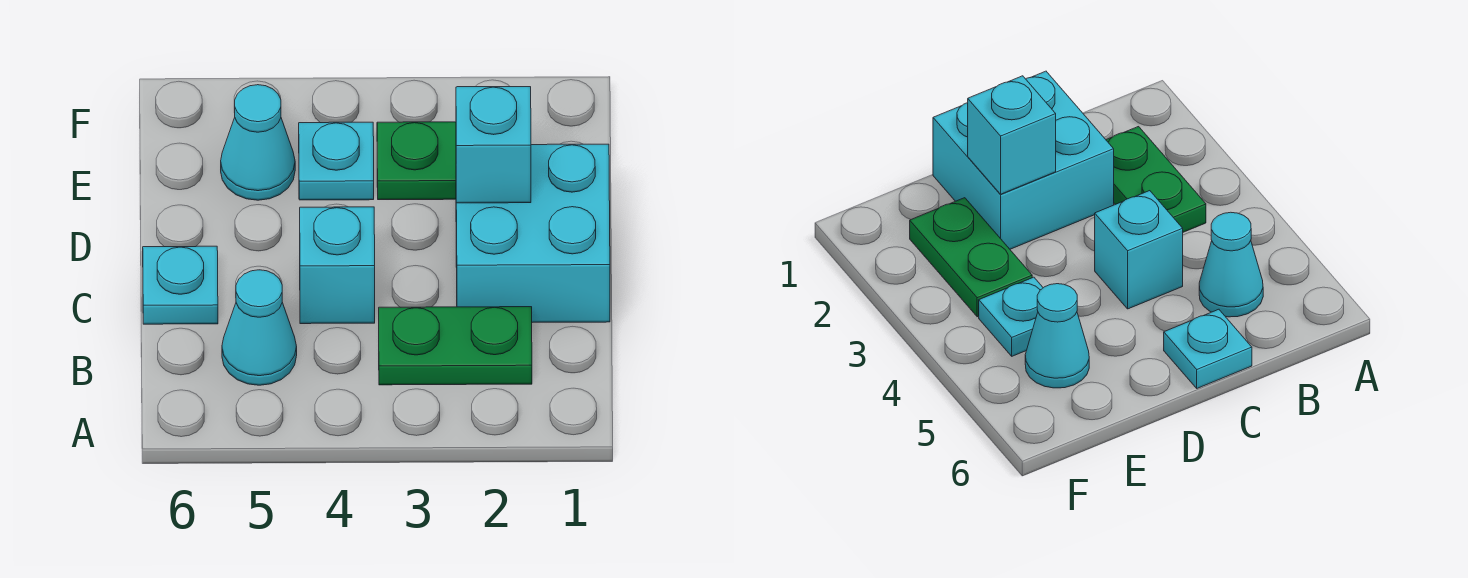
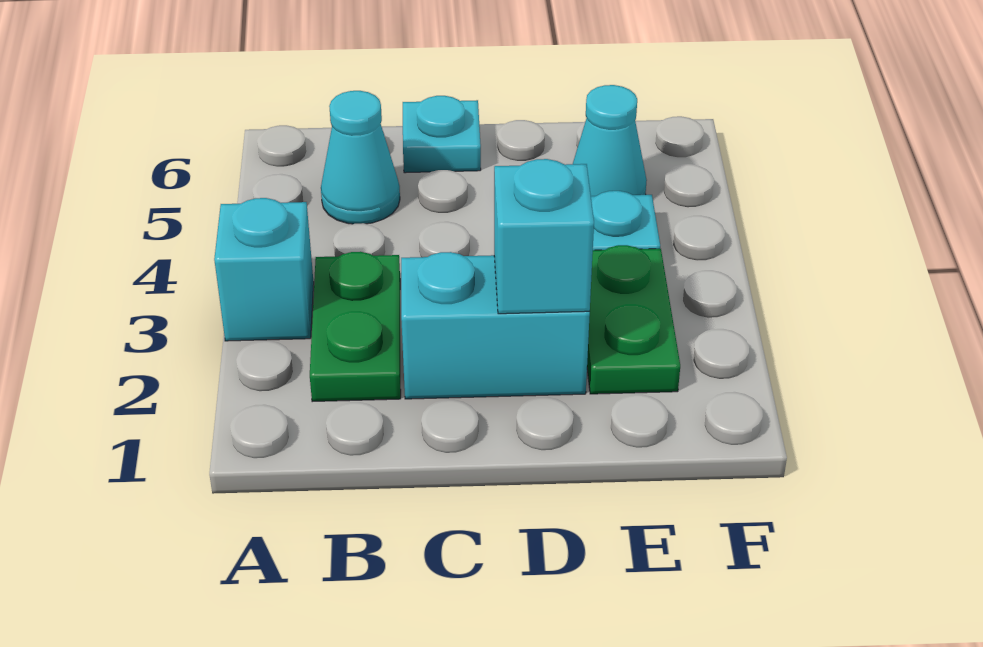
cyan brick C1:D2 level 1 -> cyan brick C2:D2 level 1
cyan brick C4 level 1 -> cyan brick A3 level 1

